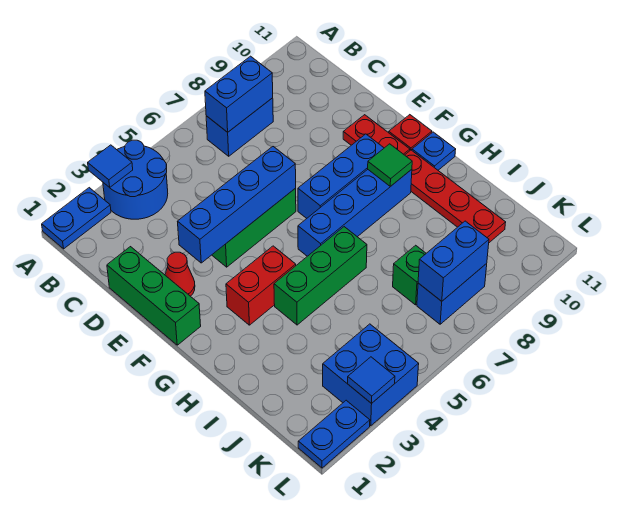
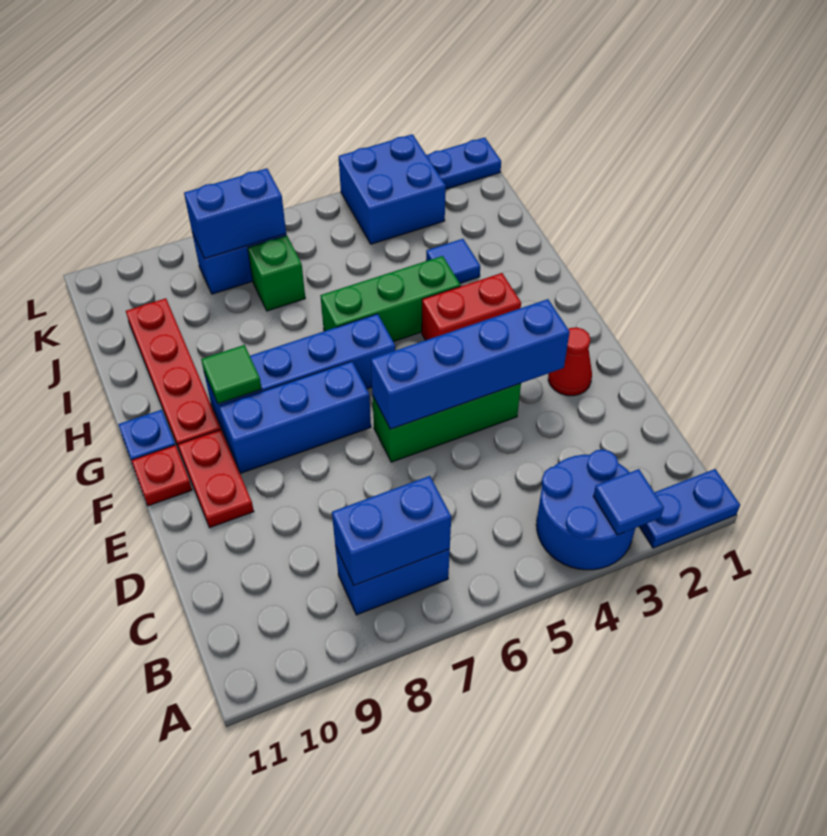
green brick D1:F1 level 1 -> none
blue tile L3 level 2 -> blue tile I3 level 1

